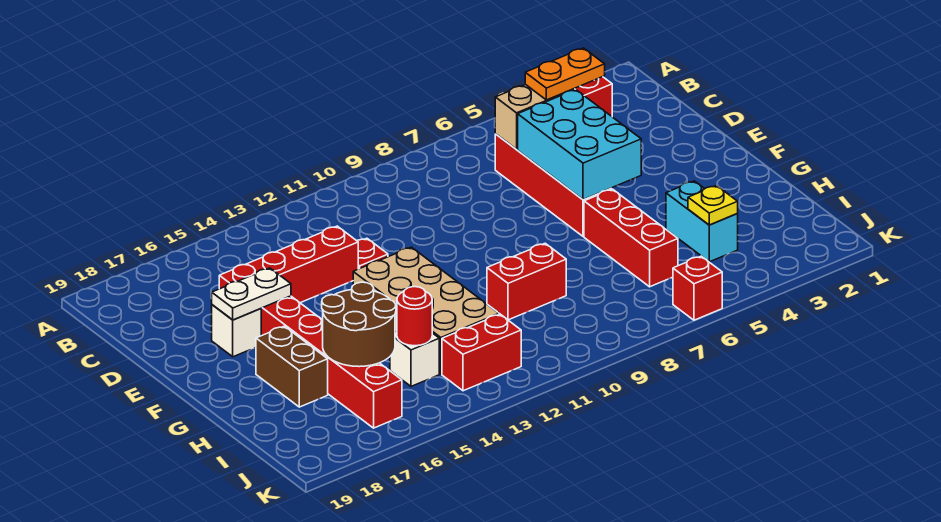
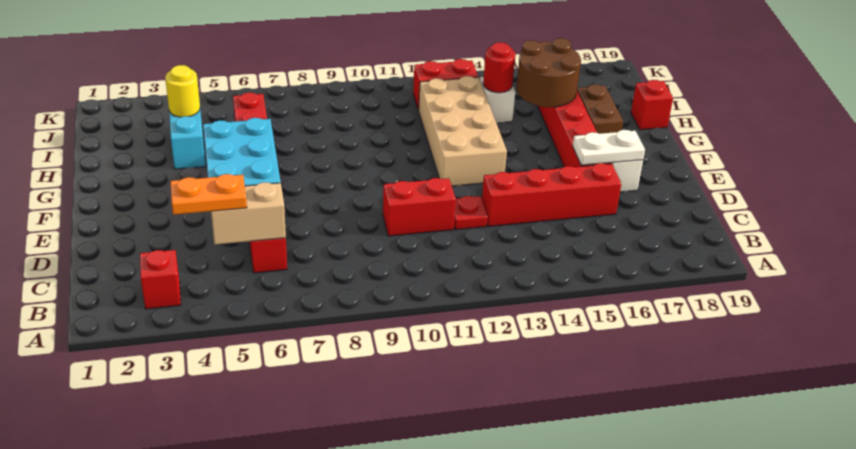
red brick H9:H10 level 1 -> red brick D10:D11 level 1
yellow plate I4 level 2 -> yellow round brick I4 level 2
red brick K6 level 1 -> red brick H19 level 1

